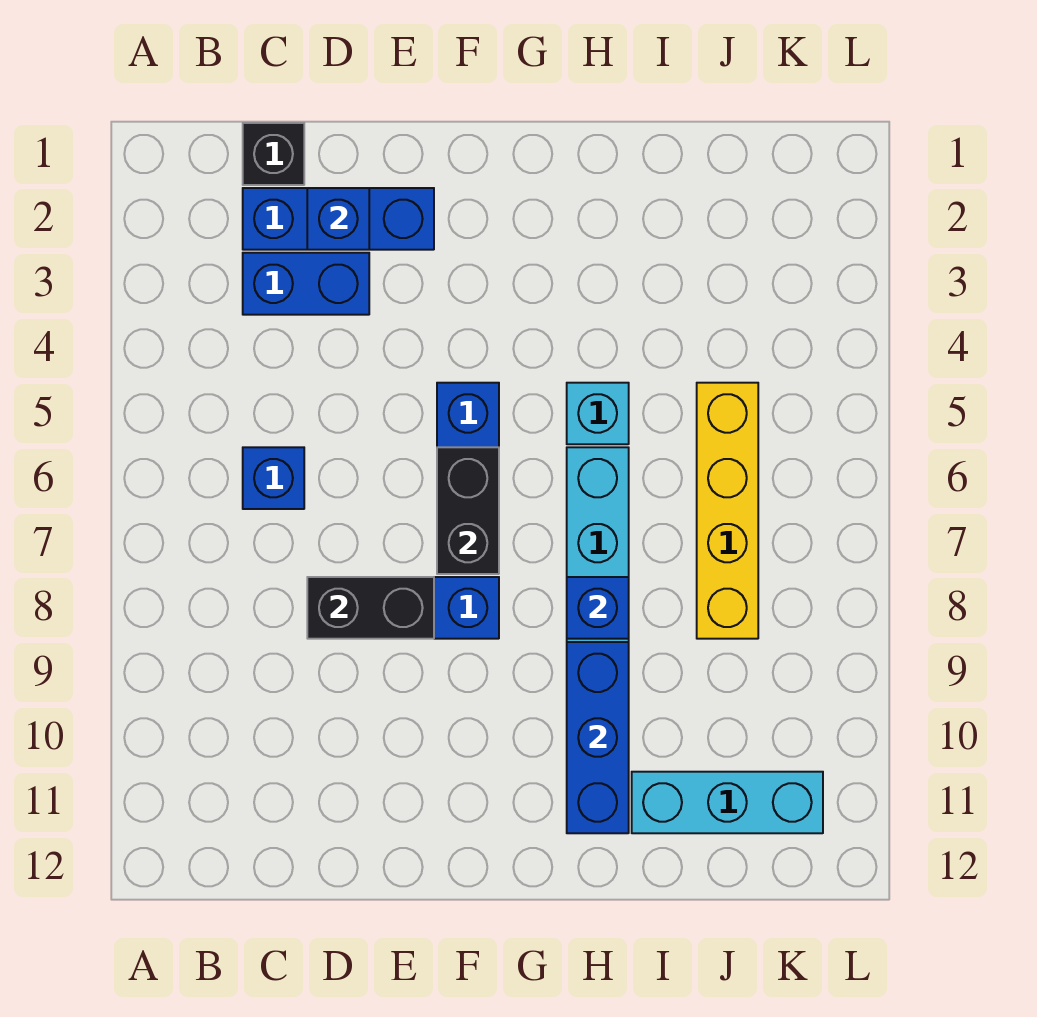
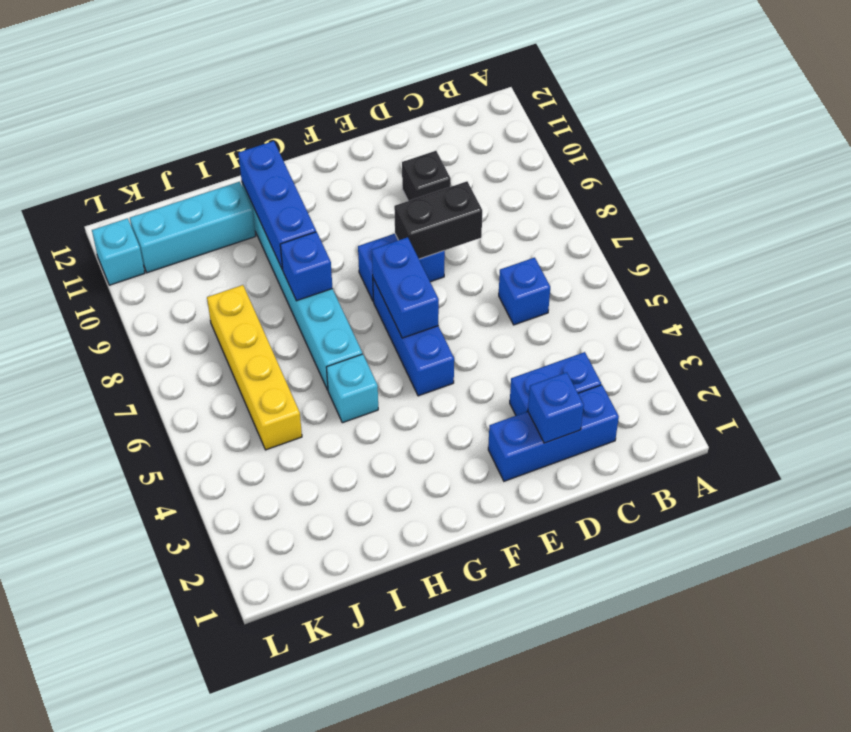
black brick C1 level 1 -> black brick D10 level 1
black brick F6:F7 level 2 -> blue brick F6:F7 level 2
none -> cyan brick L11 level 1

